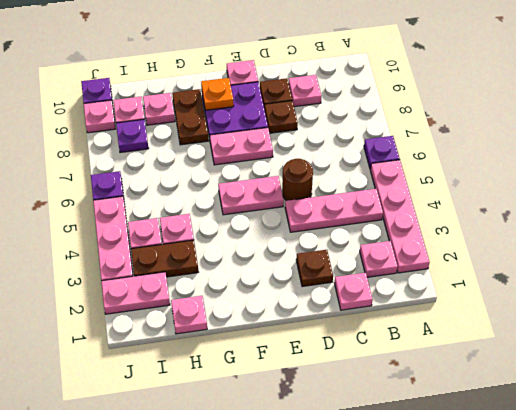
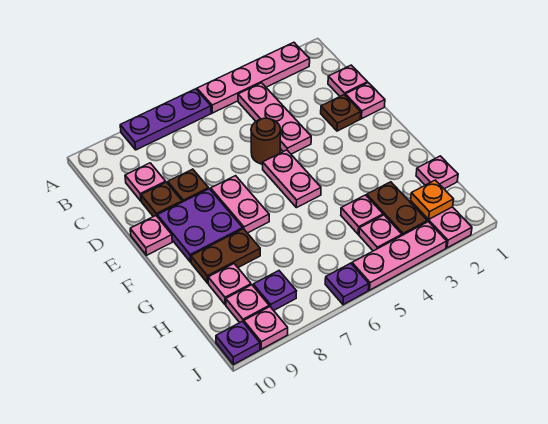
purple plate A6 level 1 -> purple plate A6:A8 level 1
pink plate B2 level 1 -> pink plate D1 level 1
orange plate F9 level 2 -> orange plate I2 level 2

